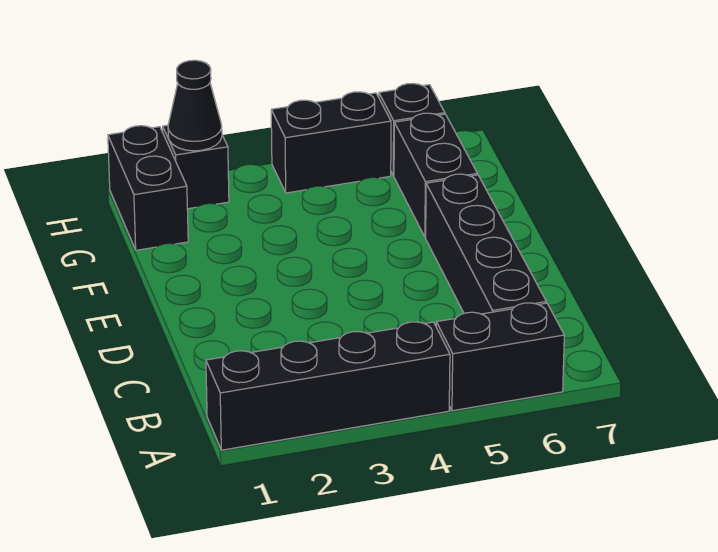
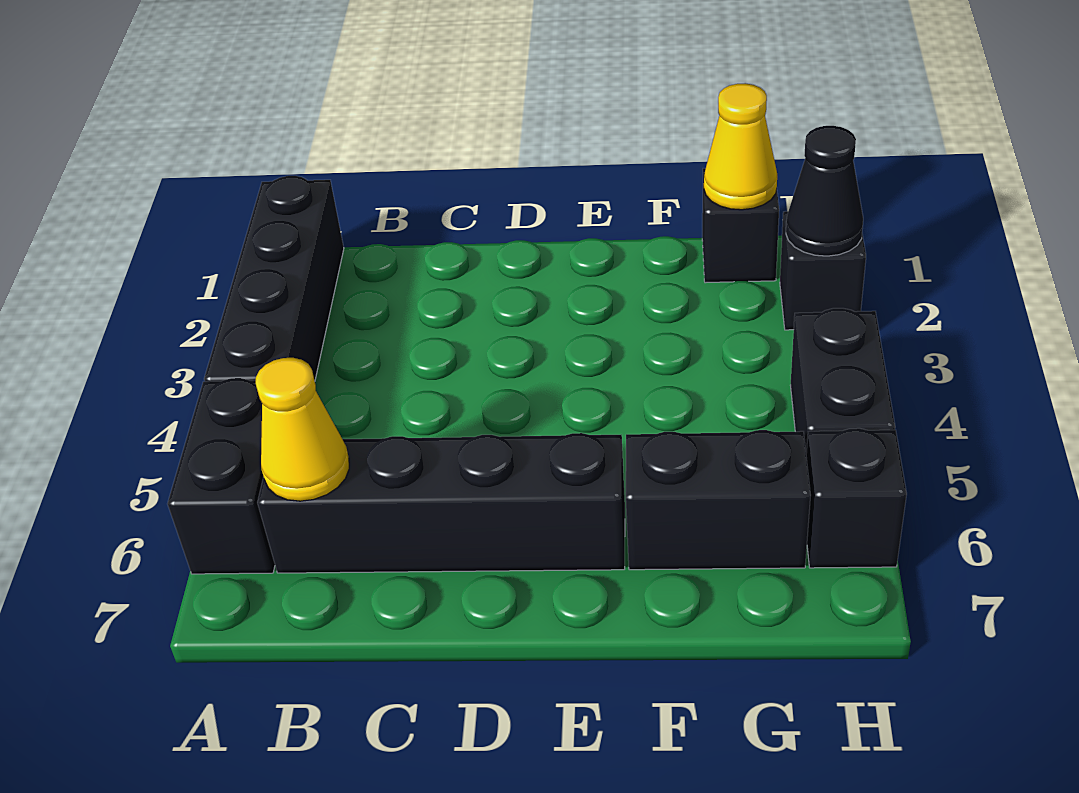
none -> yellow cone B6 level 2
black brick G1:H1 level 1 -> black brick G1 level 1
none -> yellow cone G1 level 2

